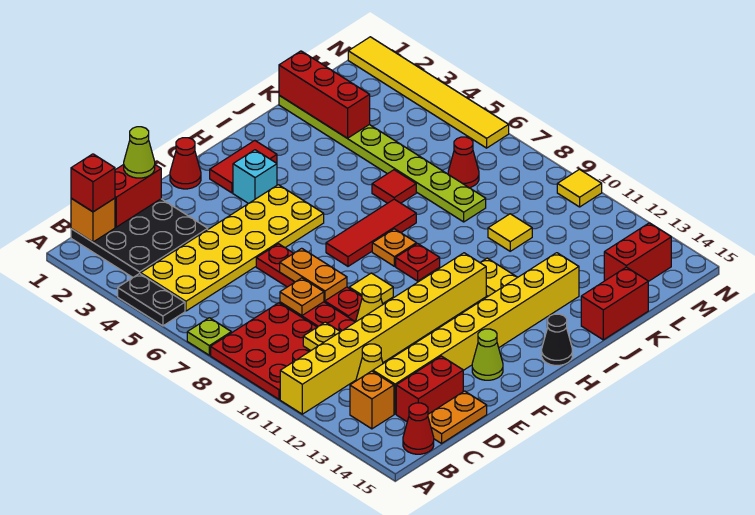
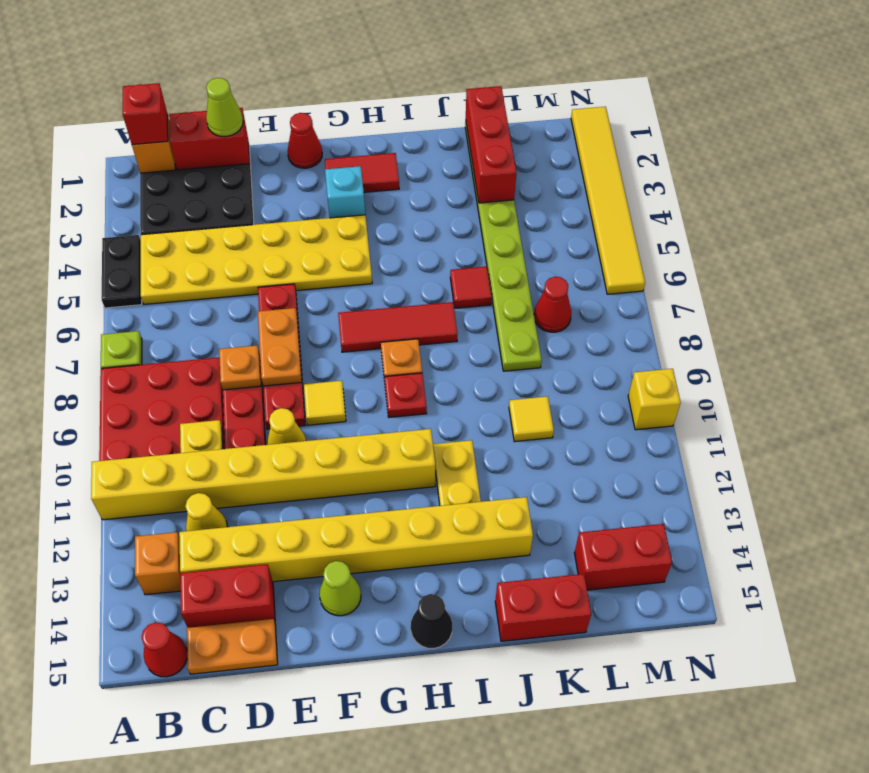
yellow tile N10 level 1 -> yellow brick N10 level 1

